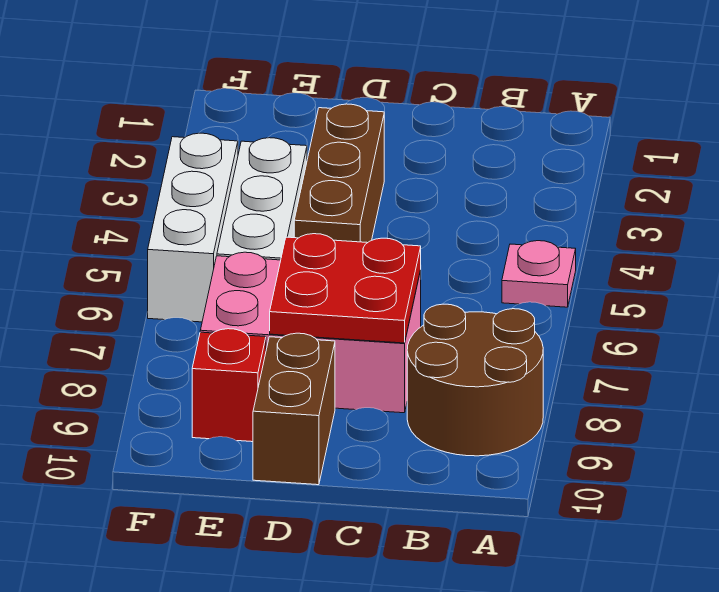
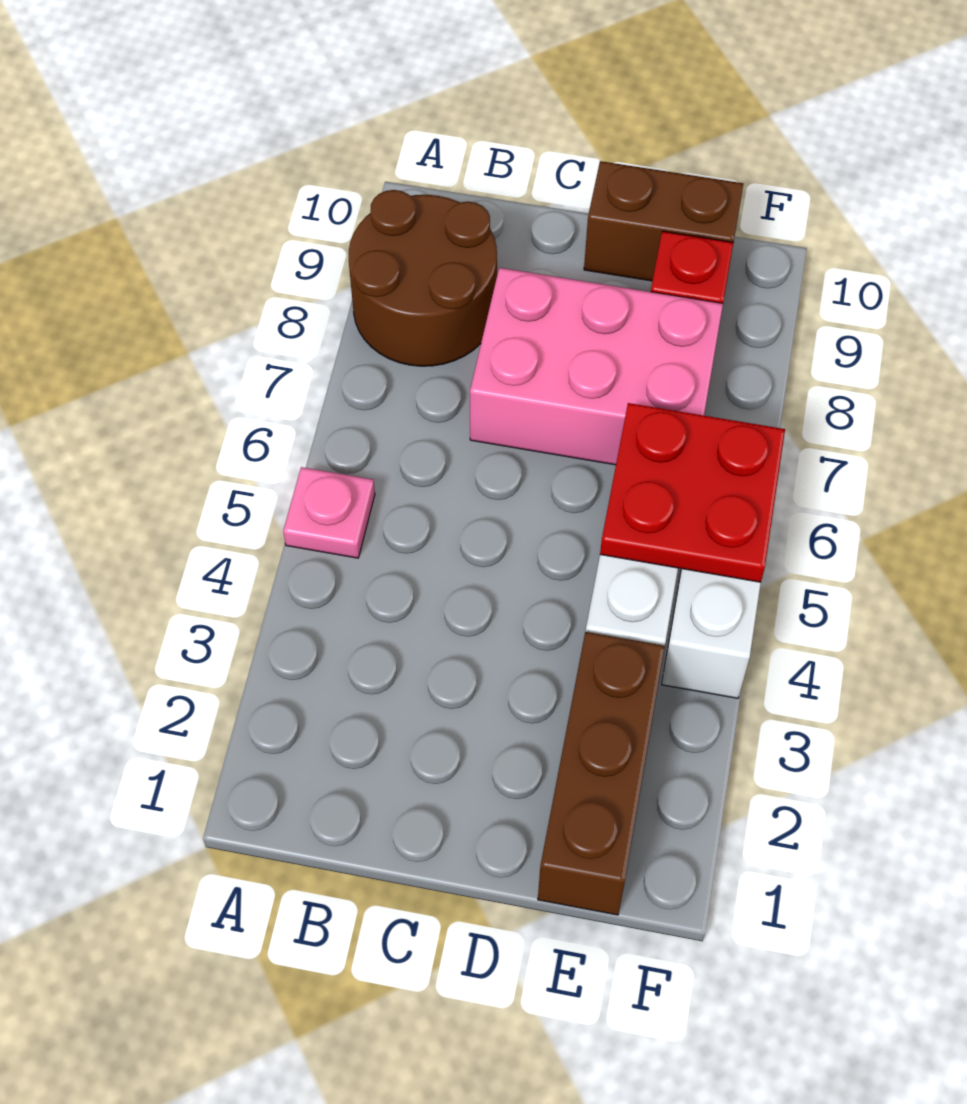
red plate C7:D8 level 2 -> red plate E5:F6 level 2
brown brick D3:D5 level 1 -> brown brick E1:E3 level 1
brown brick D9:D10 level 1 -> brown brick D10:E10 level 1

